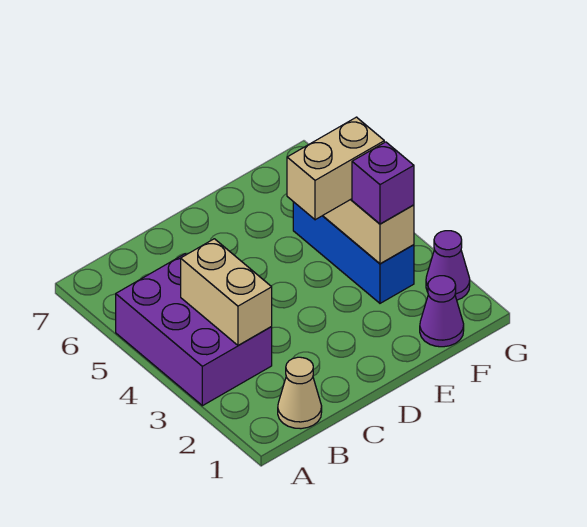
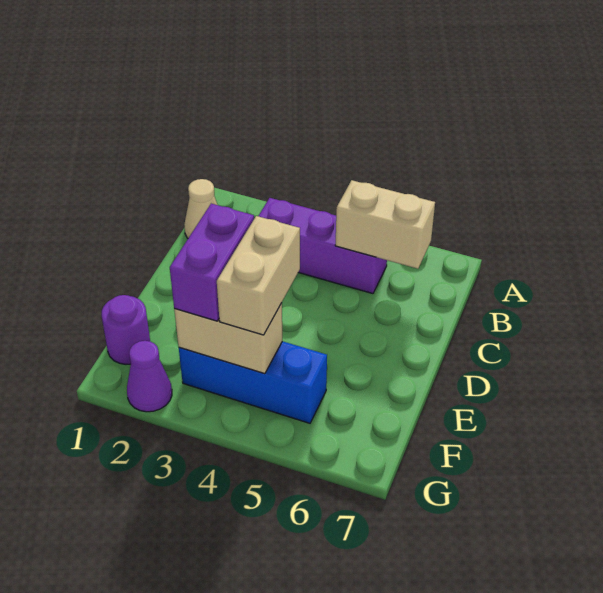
purple brick A3:B5 level 1 -> purple brick B3:B5 level 1
tan brick B3:B4 level 2 -> tan brick B5:B6 level 2
purple cone F1 level 1 -> purple round brick F1 level 1
purple brick F3 level 3 -> purple brick E3:F3 level 3

